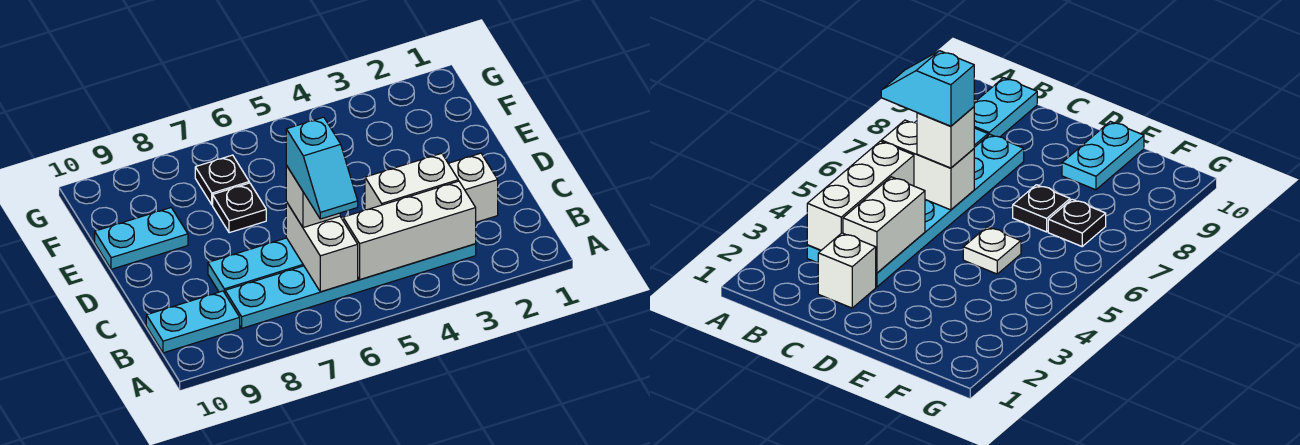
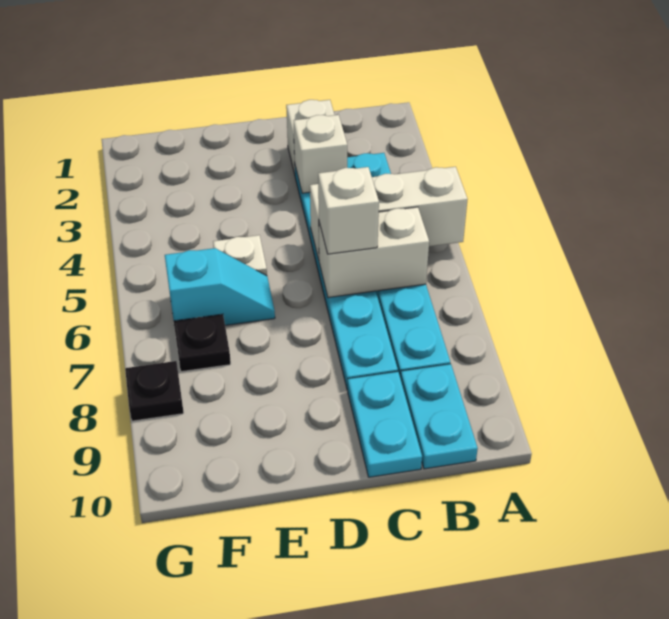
white brick B3:B5 level 2 -> white brick A5:C5 level 2
cyan slope B6:C6 level 4 top C -> cyan slope E6:F6 level 1 top F
white brick C3:C4 level 2 -> white brick C3 level 2
black plate E7 level 1 -> black plate G8 level 1
cyan plate E9:E10 level 1 -> cyan plate C9:C10 level 1

